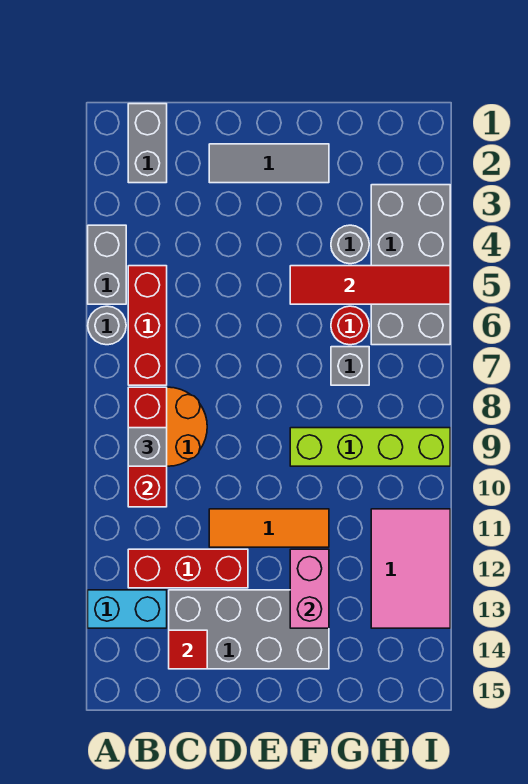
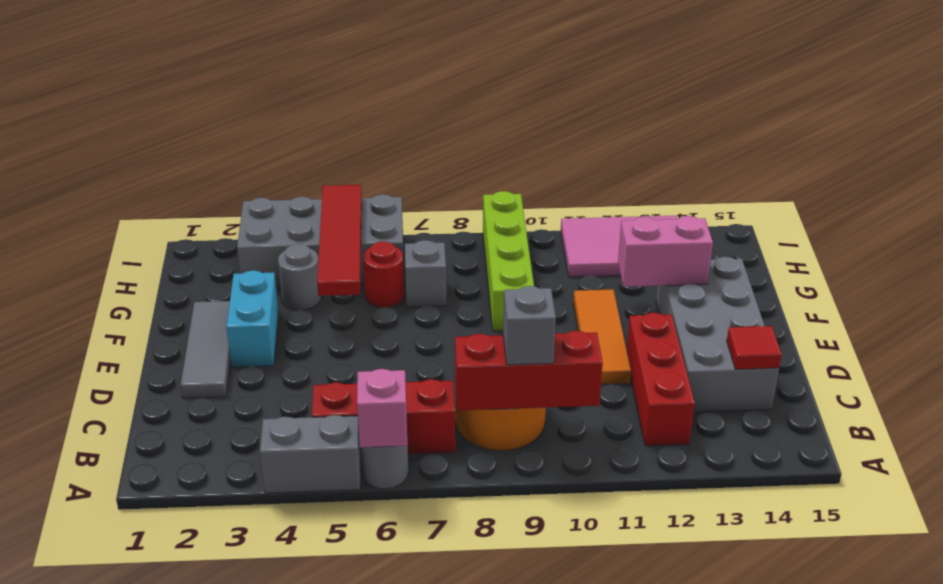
none -> pink brick A6 level 2
cyan brick A13:B13 level 1 -> cyan brick E3:F3 level 1
grey brick B1:B2 level 1 -> none

